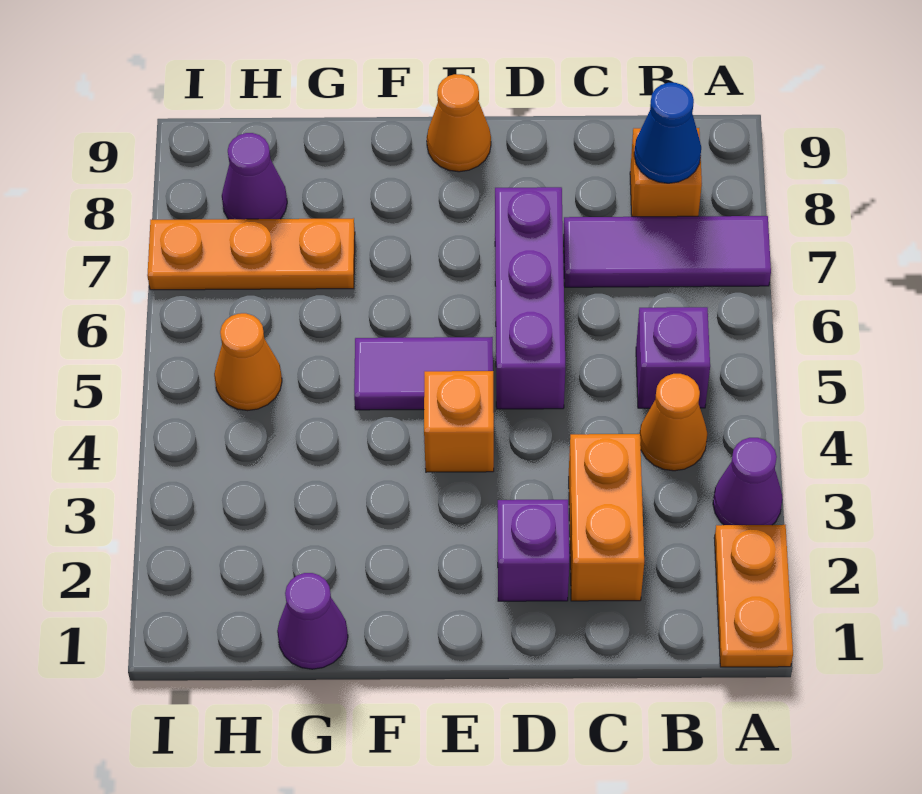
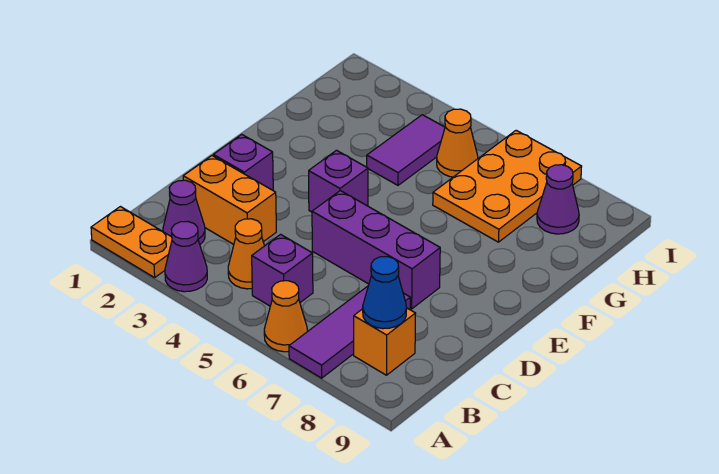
orange brick E4 level 1 -> purple brick E4 level 1
purple tile E5:F5 level 1 -> purple tile G4:H4 level 1
orange cone E9 level 1 -> orange cone A6 level 1
purple cone G1 level 1 -> purple cone B2 level 1
orange plate G7:I7 level 1 -> orange plate G6:I7 level 1

